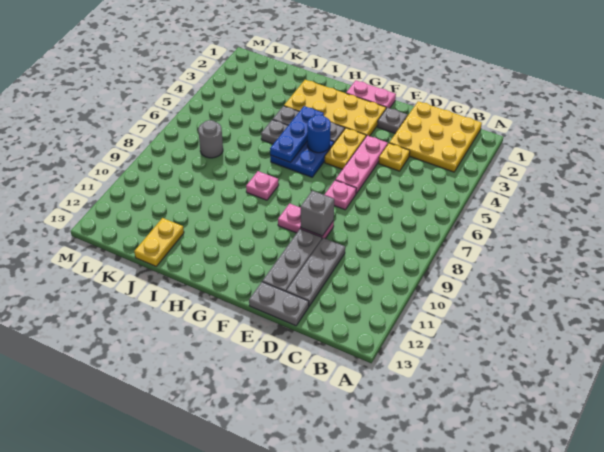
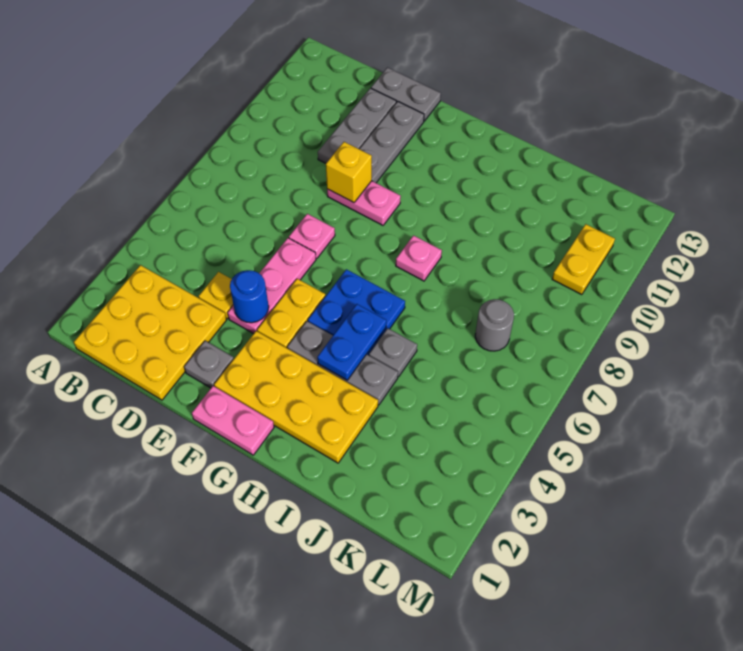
grey brick E9 level 2 -> yellow brick E9 level 2
blue round brick G5 level 2 -> blue round brick E4 level 2
blue plate H4:H6 level 2 -> blue plate H4:H5 level 2
yellow plate J12:J13 level 1 -> yellow plate L10:L11 level 1

